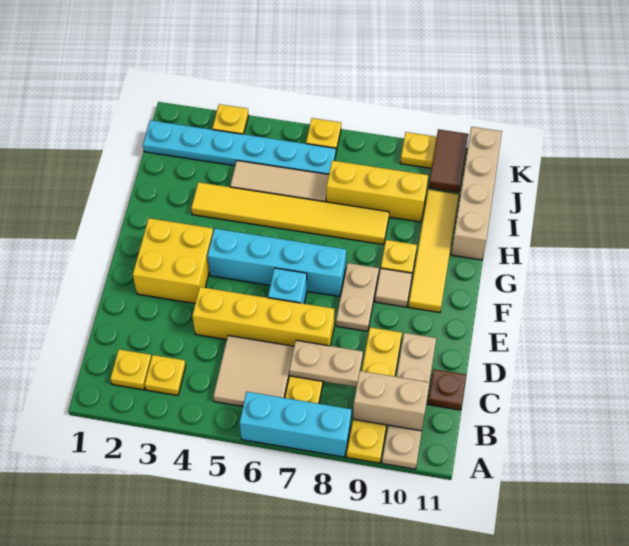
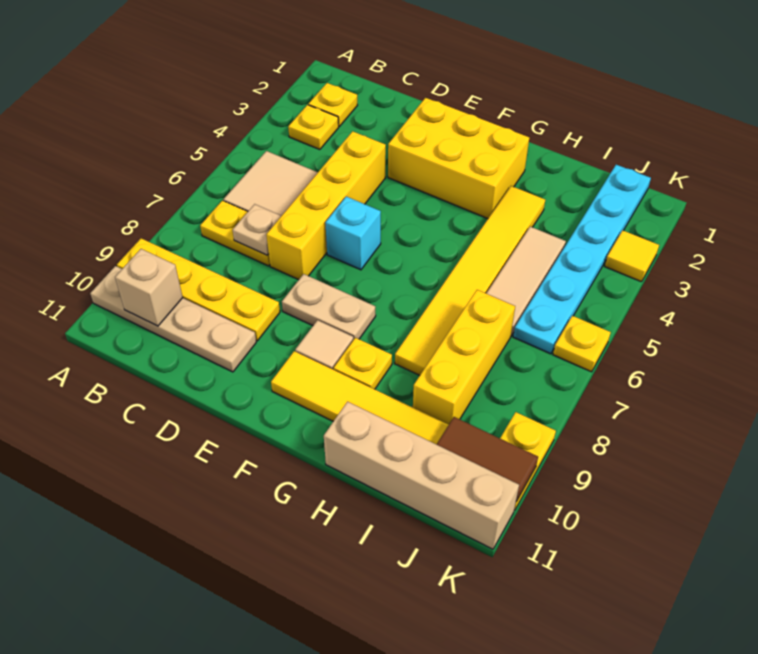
cyan brick A6:A8 level 1 -> none
tan brick B9:B10 level 2 -> tan brick B10 level 2
tan plate C7:C8 level 2 -> tan plate C7 level 2
brown plate C11 level 1 -> none
yellow brick E2:F3 level 1 -> yellow brick E2:G3 level 1
cyan brick F4:F7 level 1 -> none
yellow plate K3 level 1 -> yellow tile K3 level 1

